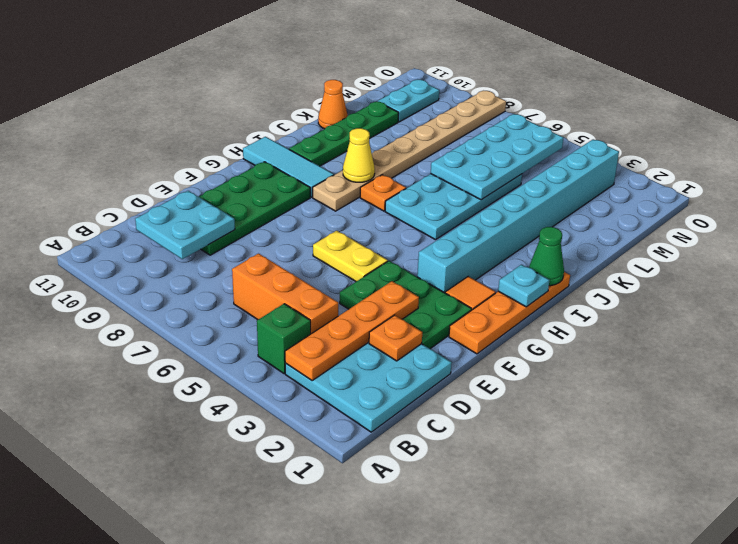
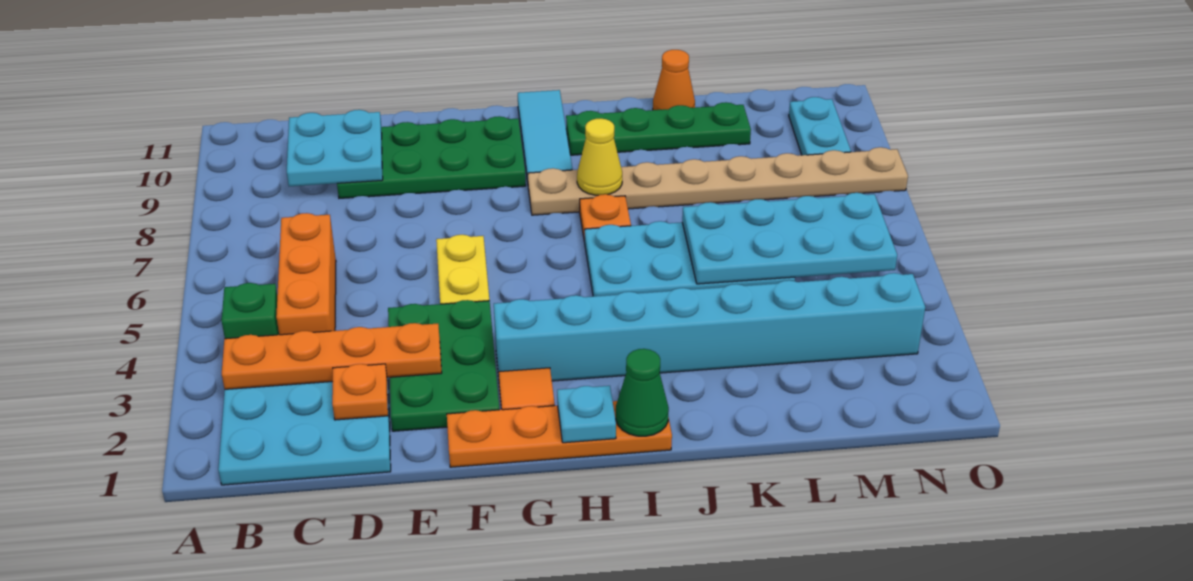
cyan plate M10:N10 level 1 -> cyan plate N9:N10 level 1

